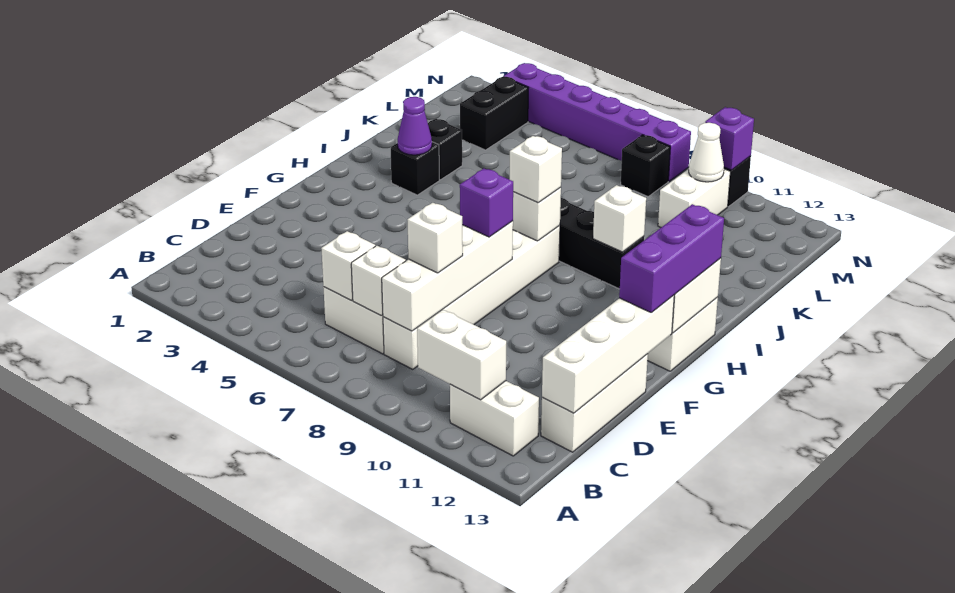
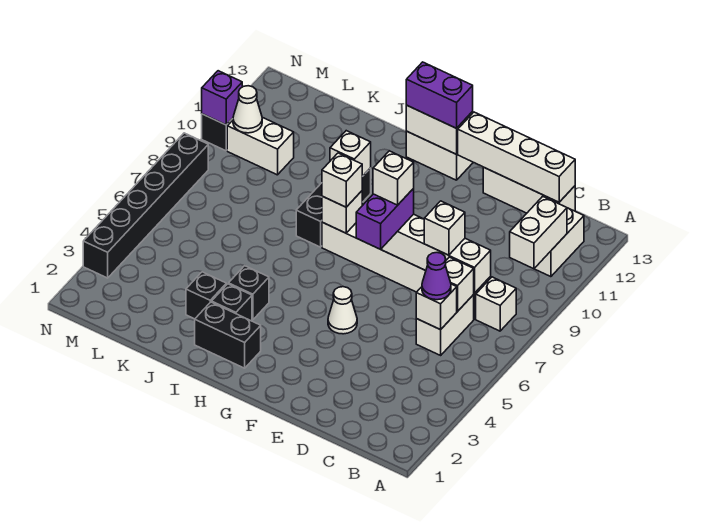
none -> white brick B8 level 1
none -> white cone F5 level 1
purple brick F8 level 3 -> purple brick F7:F8 level 3
none -> white brick F8 level 4
purple brick F13:H13 level 3 -> purple brick G13:H13 level 3
purple cone I3 level 2 -> purple cone C6 level 3
black brick L3:M3 level 1 -> black brick H2:I2 level 1
black brick M8 level 1 -> black brick I4 level 1
purple brick N3:N8 level 1 -> black brick N3:N8 level 1

